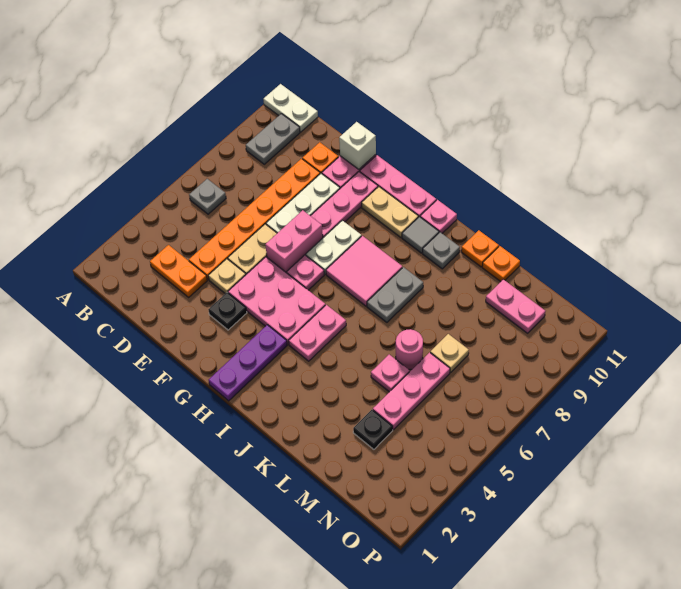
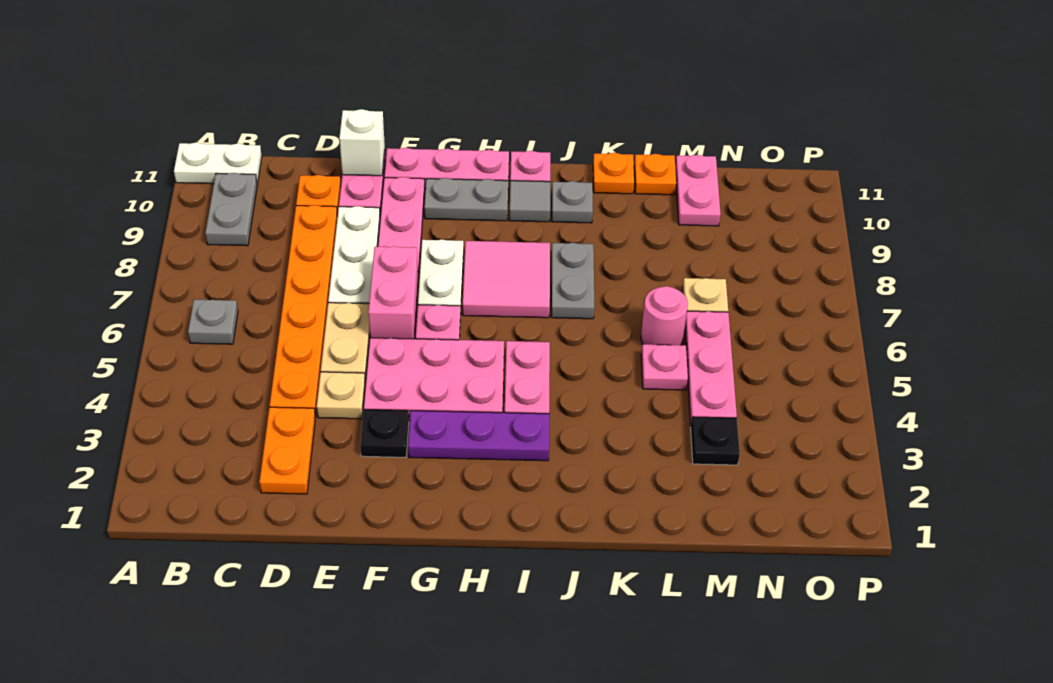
orange plate C3:D3 level 1 -> orange plate D2:D3 level 1
tan plate G10:H10 level 1 -> grey plate G10:H10 level 1
purple plate H1:H3 level 1 -> purple plate G3:I3 level 1
pink plate M10:N10 level 1 -> pink plate M10:M11 level 1

